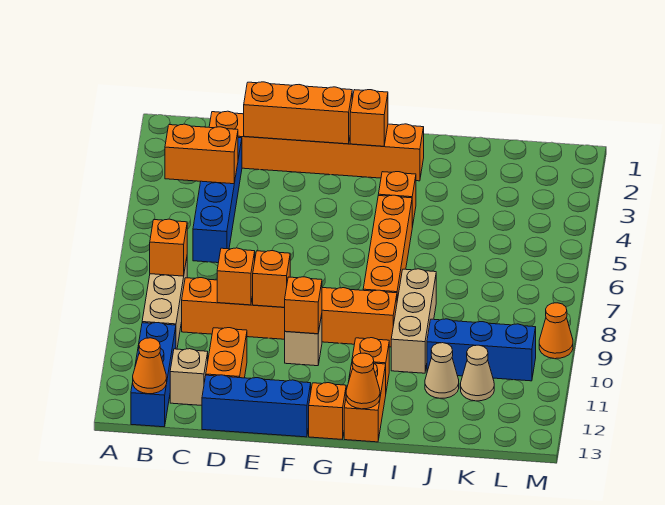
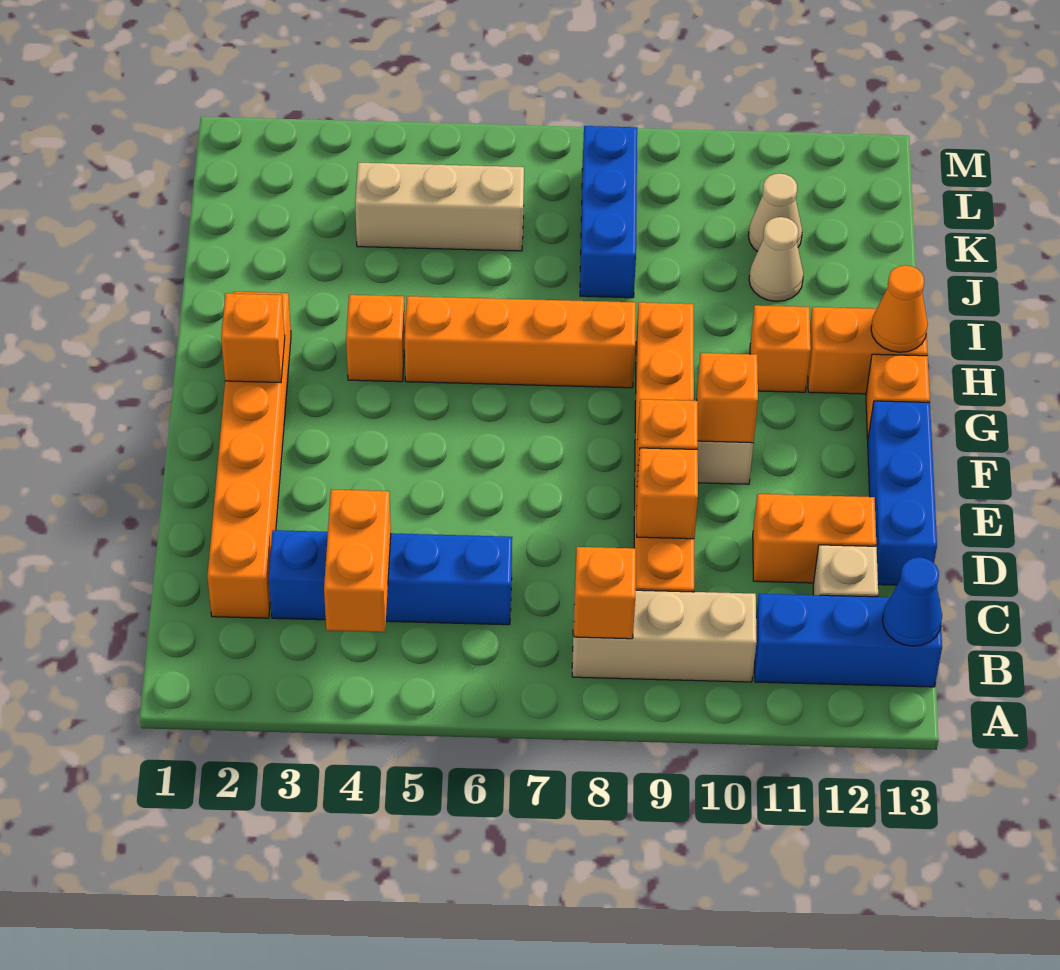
orange cone B13 level 2 -> blue cone B13 level 2
orange brick D2:F2 level 2 -> none
tan brick I8:I10 level 1 -> tan brick K4:K6 level 1
blue brick J10:L10 level 1 -> blue brick J8:L8 level 1
orange cone M9 level 1 -> none

